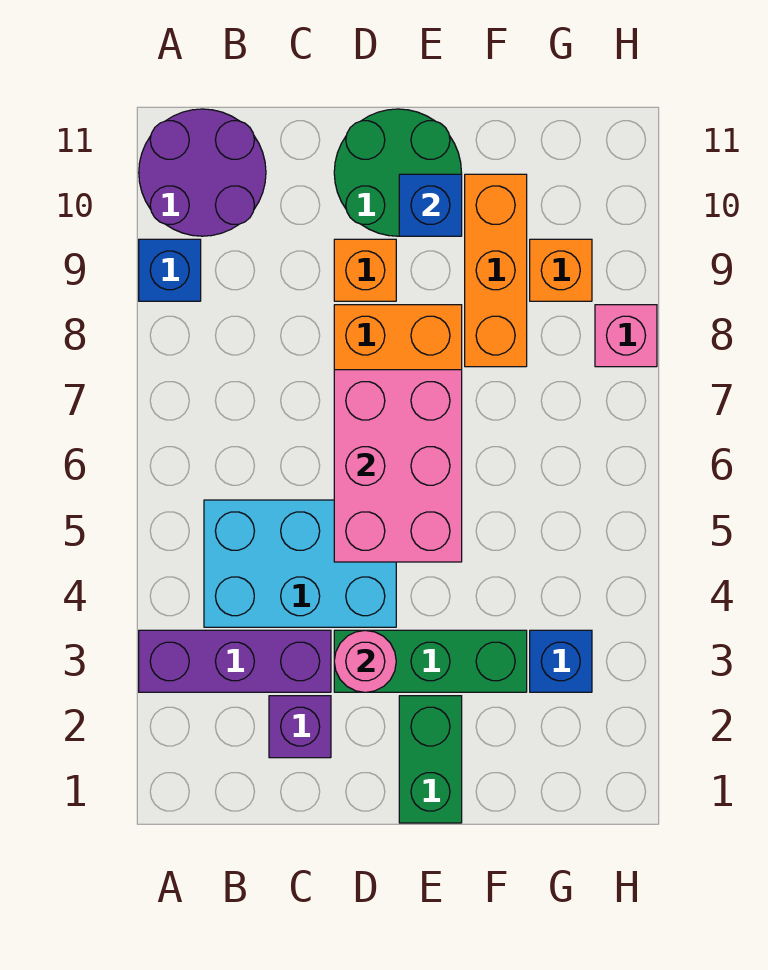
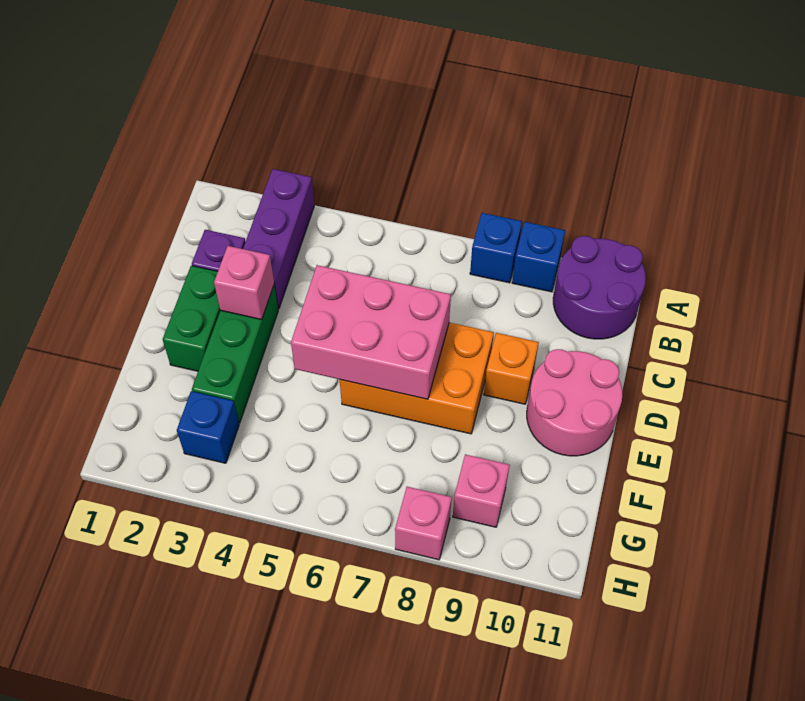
cyan brick B4:D5 level 1 -> none
pink round brick D3 level 2 -> pink brick D3 level 2
green round brick D10:E11 level 1 -> pink round brick D10:E11 level 1
green brick E1:E2 level 1 -> green brick D2:E2 level 1
blue brick E10 level 2 -> blue brick A8 level 1
orange brick F8:F10 level 1 -> none
orange brick G9 level 1 -> pink brick G9 level 1

